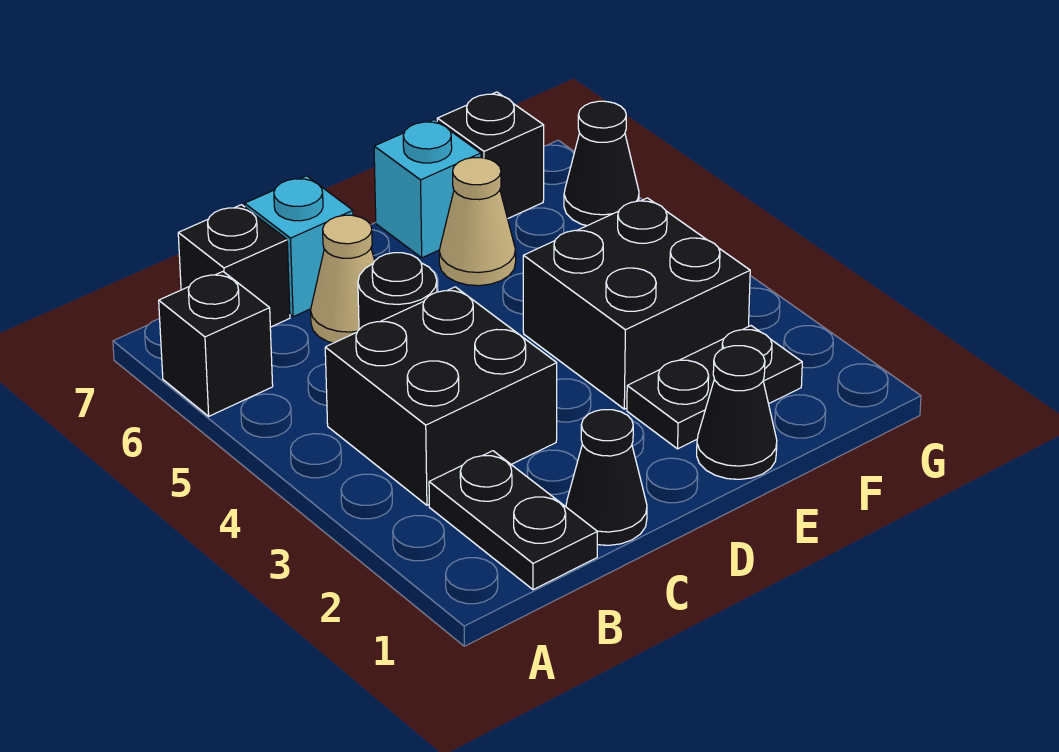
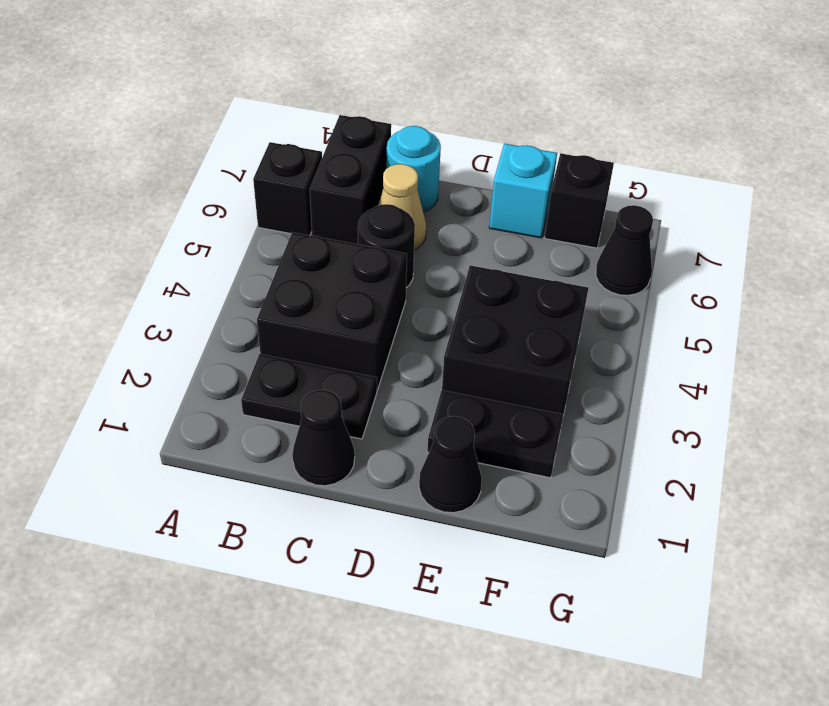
black plate B1:B2 level 1 -> black plate B2:C2 level 1
black brick B7 level 1 -> black brick B6:B7 level 1
cyan brick C7 level 1 -> cyan round brick C7 level 1
tan cone E6 level 1 -> none

